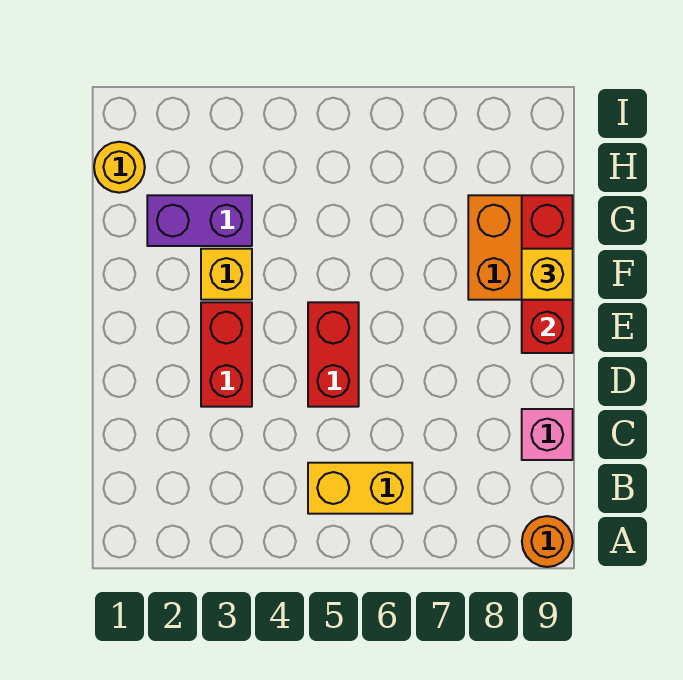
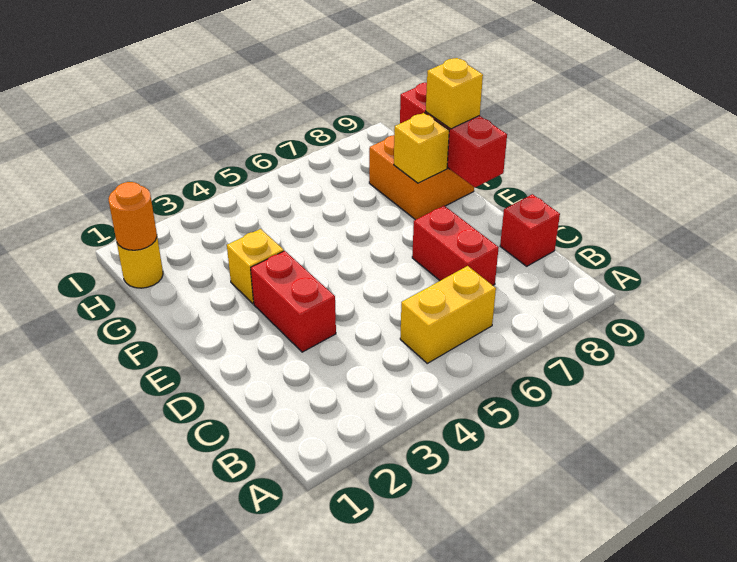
orange round brick A9 level 1 -> orange round brick H1 level 2
pink brick C9 level 1 -> red brick C9 level 1
red brick D5:E5 level 1 -> red brick C7:D7 level 1
none -> yellow brick F8 level 2
purple brick G2:G3 level 1 -> none

